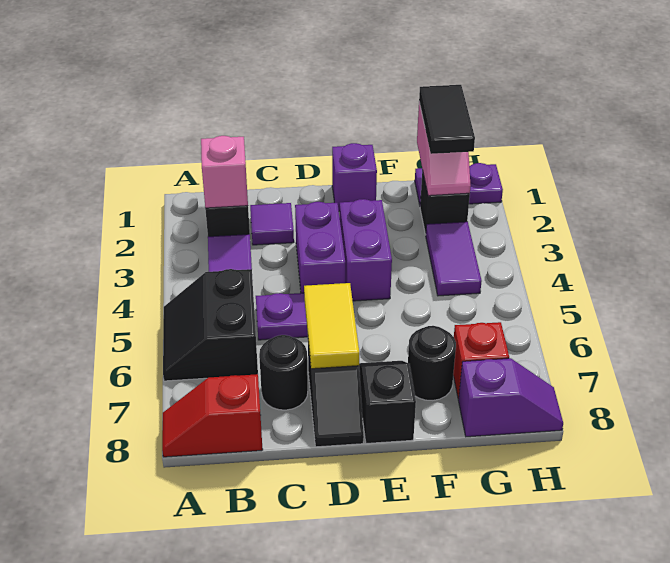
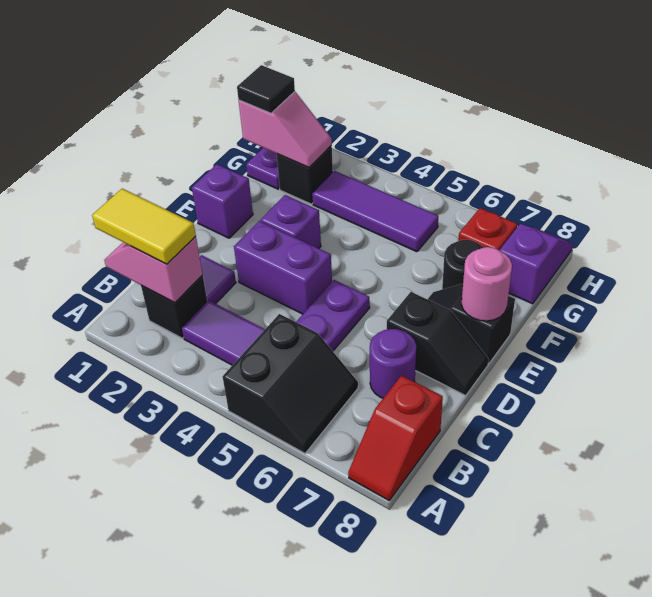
black slope A5:B6 level 1 top B -> black slope A5:B6 level 1 top 5
black round brick C7 level 1 -> purple round brick C7 level 1
yellow tile D6:D7 level 2 -> yellow tile B1:B2 level 3
purple brick E3:E4 level 1 -> purple brick E3 level 1
none -> pink round brick E8 level 2
black tile G1:G2 level 3 -> black tile G1 level 3
purple tile G3:G4 level 1 -> purple tile G3:G5 level 1

